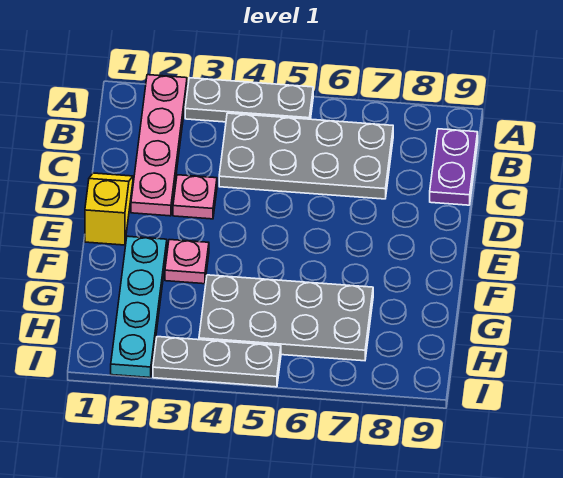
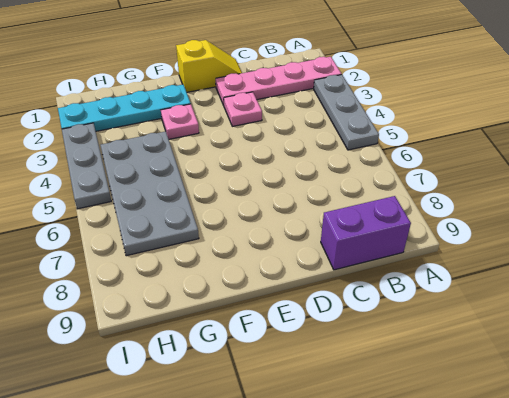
grey plate B4:C7 level 1 -> none
purple plate B9:C9 level 1 -> purple brick B9:C9 level 1

